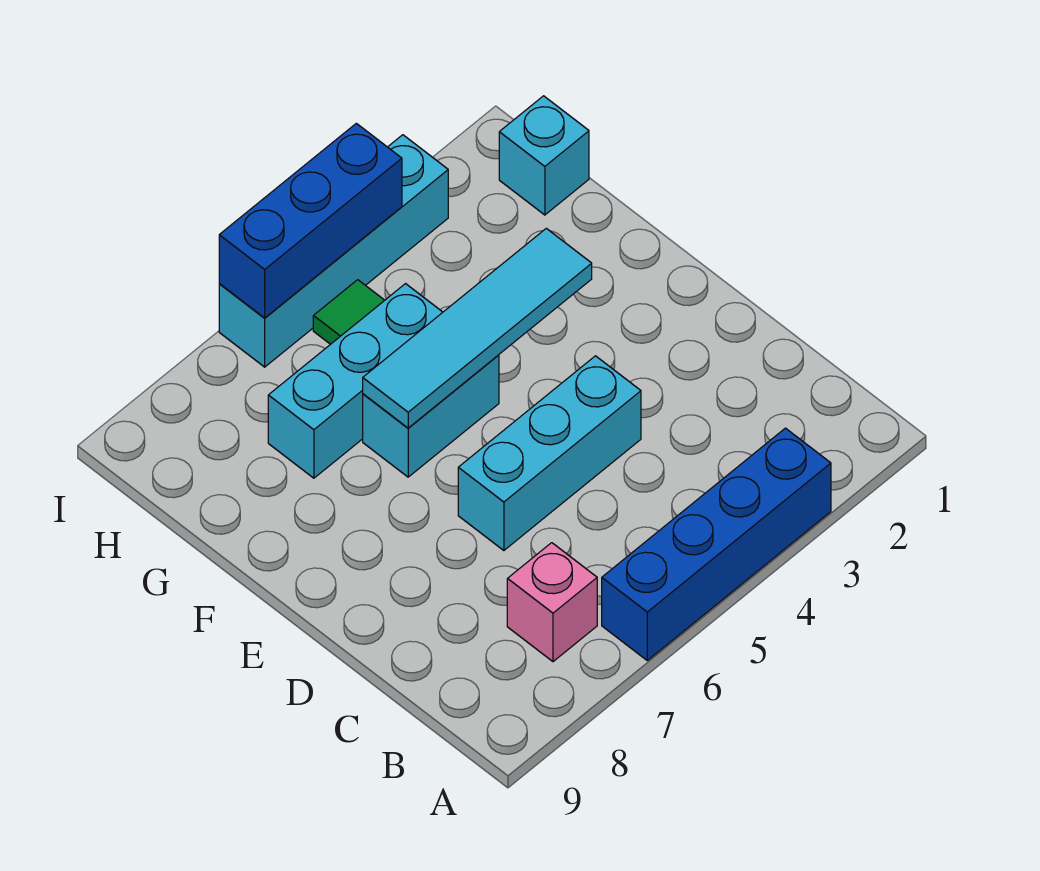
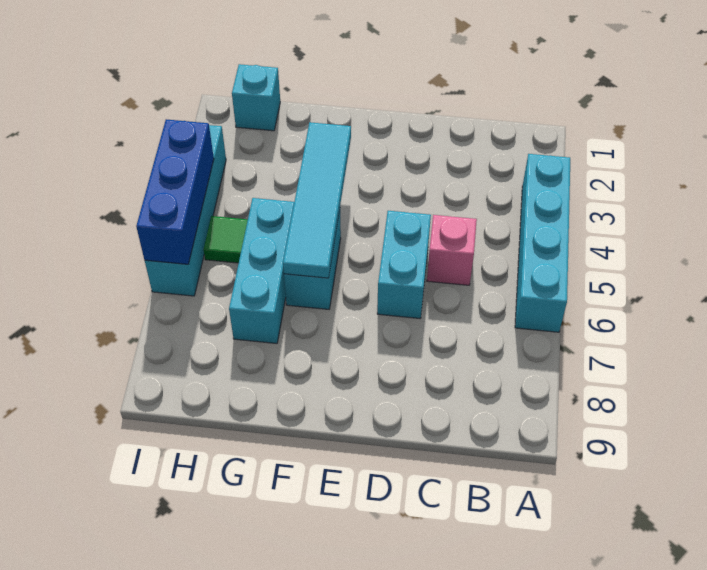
blue brick A3:A6 level 1 -> cyan brick A3:A6 level 1
pink brick B7 level 1 -> pink brick C5 level 1
cyan brick D4:D6 level 1 -> cyan brick D5:D6 level 1

